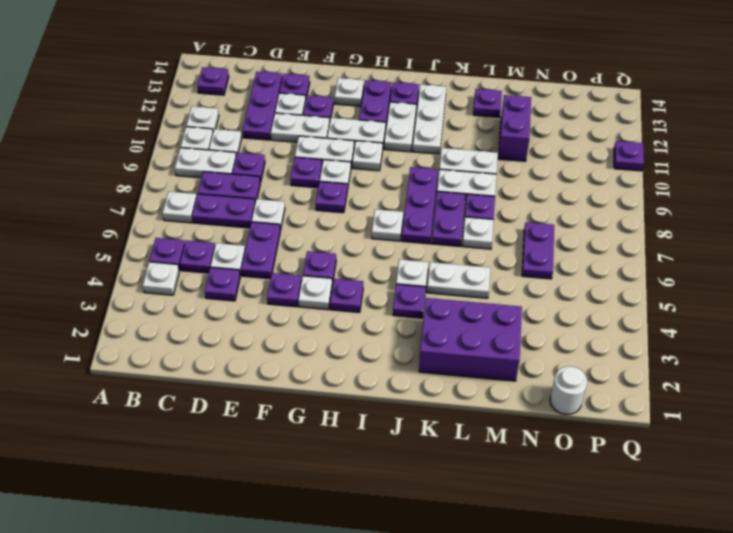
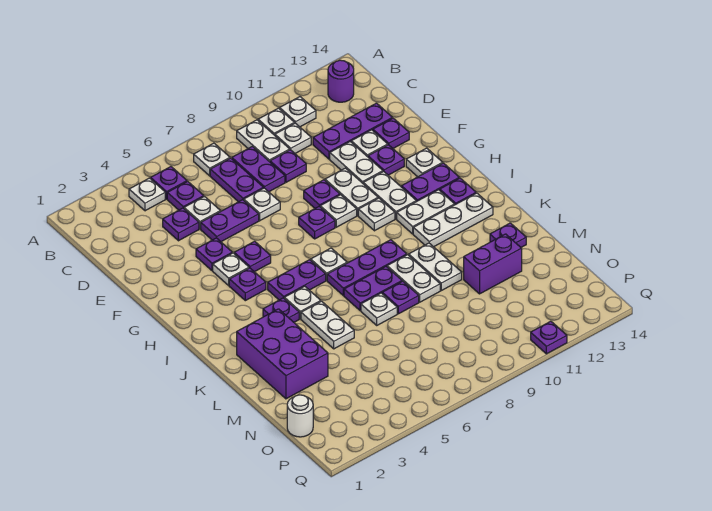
purple plate B13 level 1 -> purple round brick B13 level 1
purple plate N6:N7 level 1 -> purple plate I5:I6 level 1

